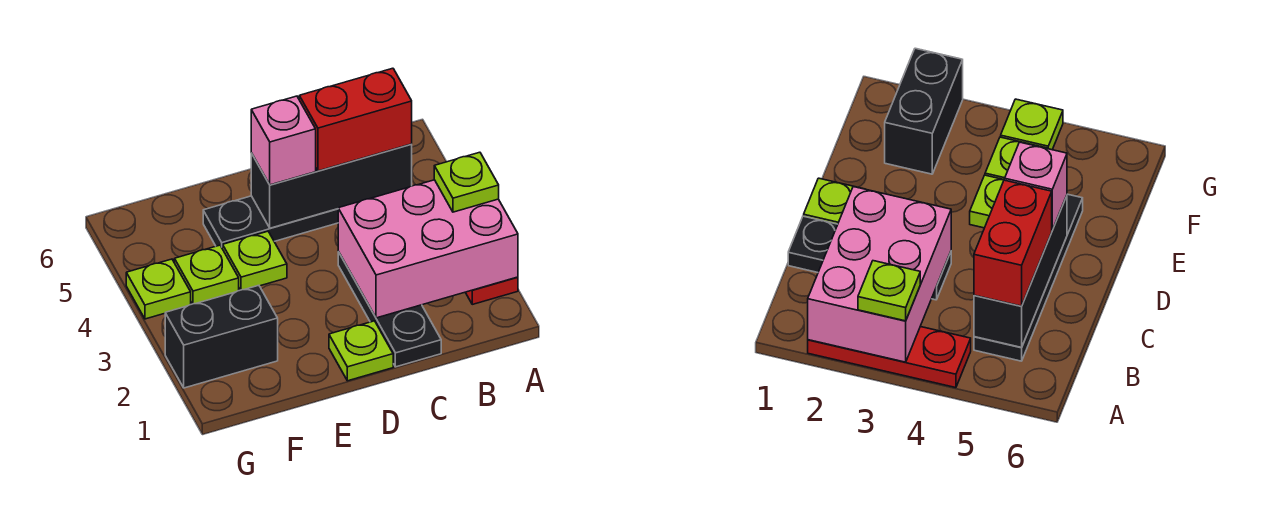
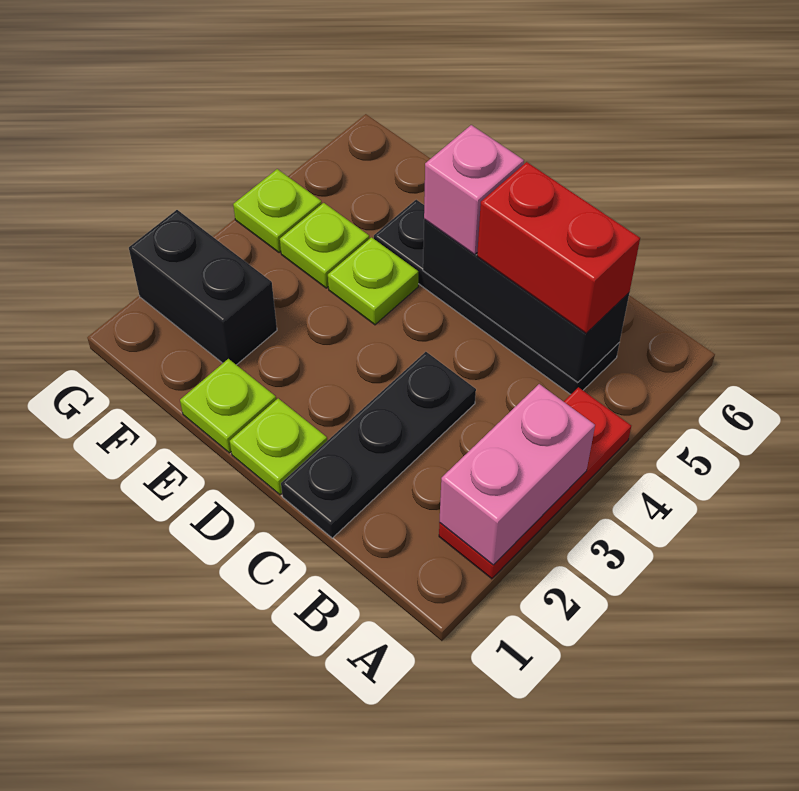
pink brick A2:C3 level 2 -> pink brick A2:A3 level 2
lime plate A3 level 3 -> lime plate E1 level 1

